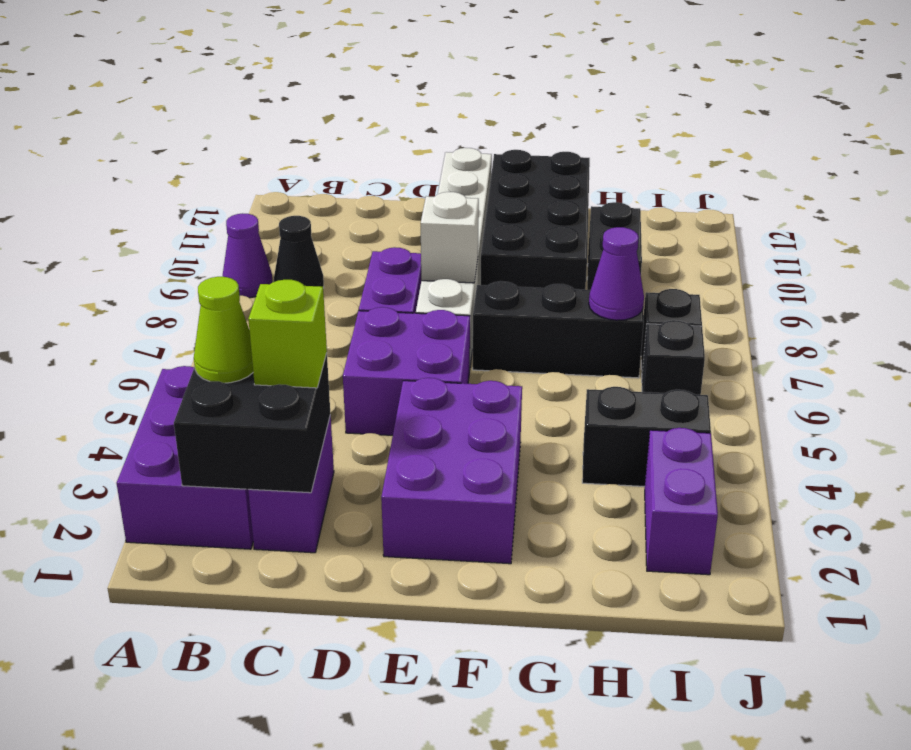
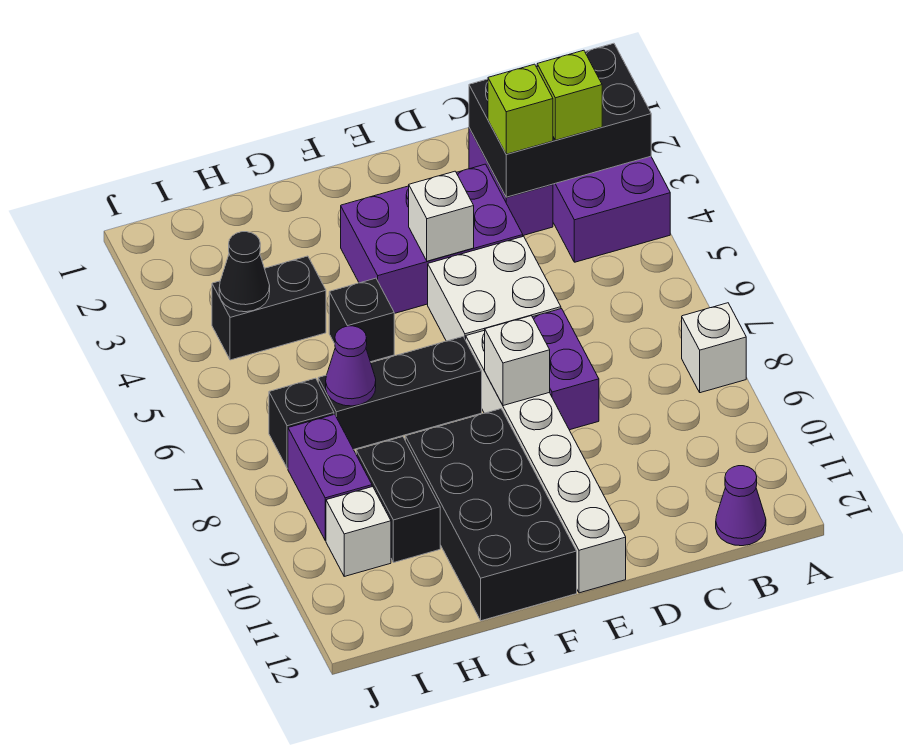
none -> white brick A8 level 1
purple cone A9 level 1 -> purple cone B12 level 1
black brick B2:C3 level 2 -> black brick A2:C3 level 2
lime cone B3 level 3 -> lime brick B3 level 3
black cone B9 level 1 -> black cone I4 level 2
purple brick D5:E6 level 1 -> white brick D5:E6 level 1
purple brick E2:F4 level 1 -> purple brick D3:F4 level 1
none -> white brick E4 level 2
purple brick I2:I3 level 1 -> purple brick I8:I9 level 1
black brick I6 level 1 -> black brick G5 level 1
none -> white brick I10 level 1

